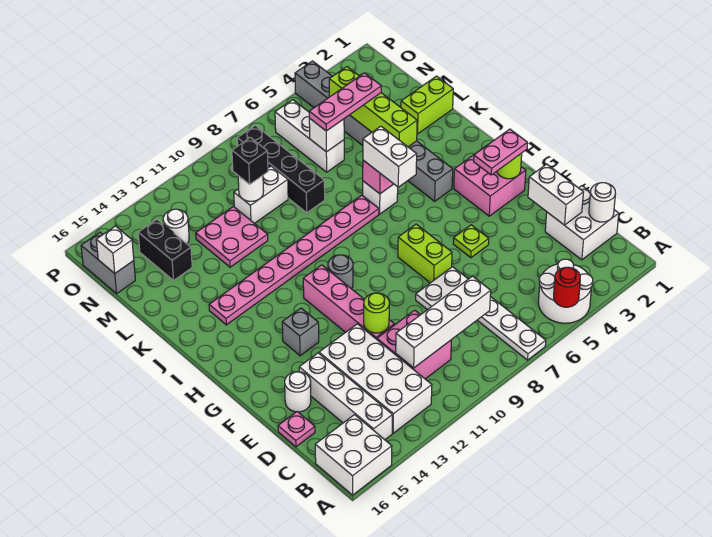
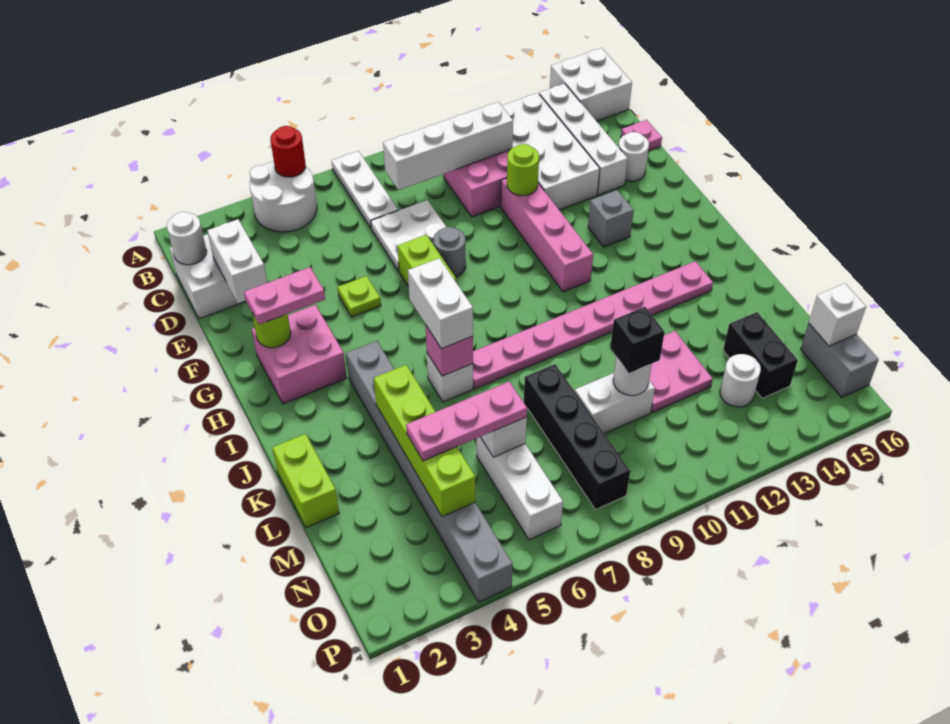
grey round brick H10 level 1 -> grey round brick F8 level 1
lime brick L1:L2 level 1 -> lime brick K1:L1 level 1

